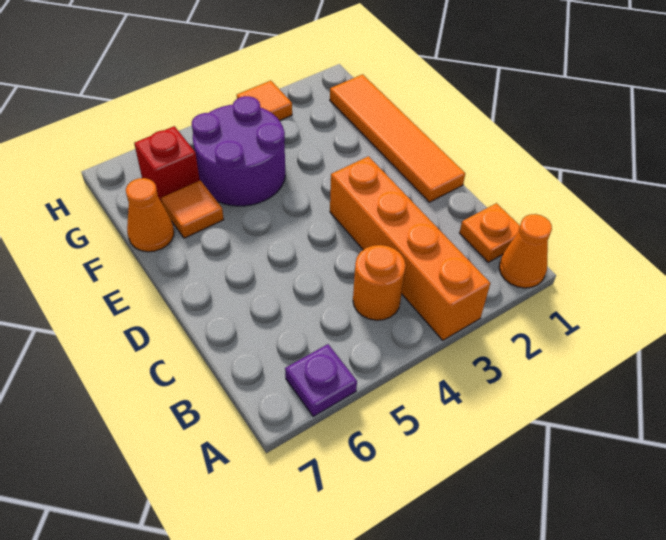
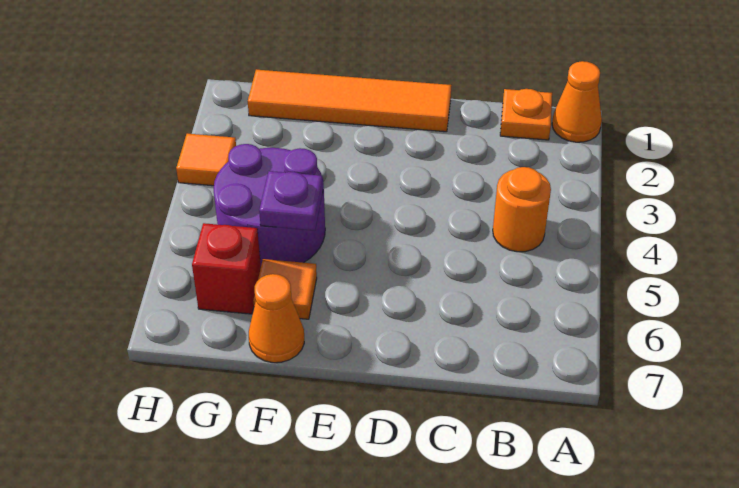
orange brick A3:D3 level 1 -> none
purple plate A6 level 1 -> purple plate F5 level 2

